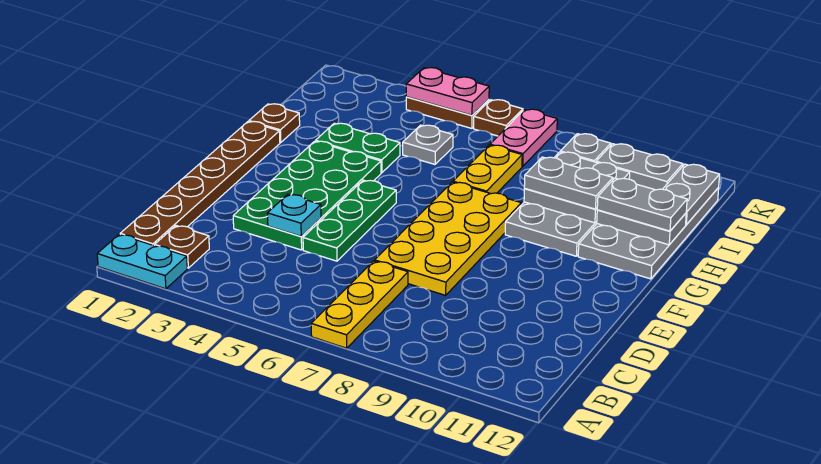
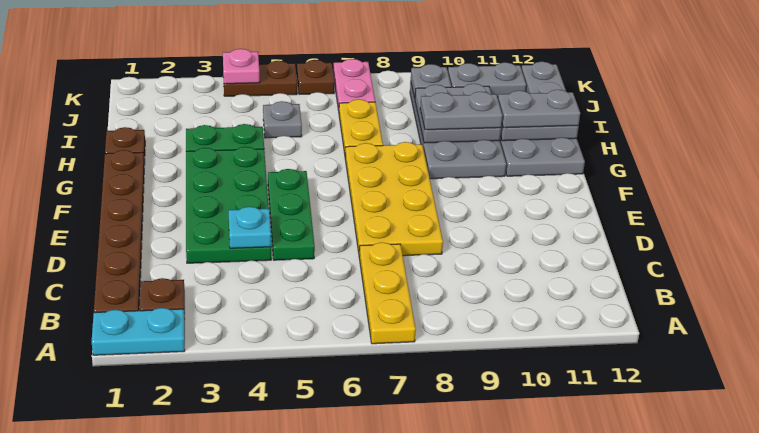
pink plate K4:K5 level 2 -> pink plate K4 level 2

